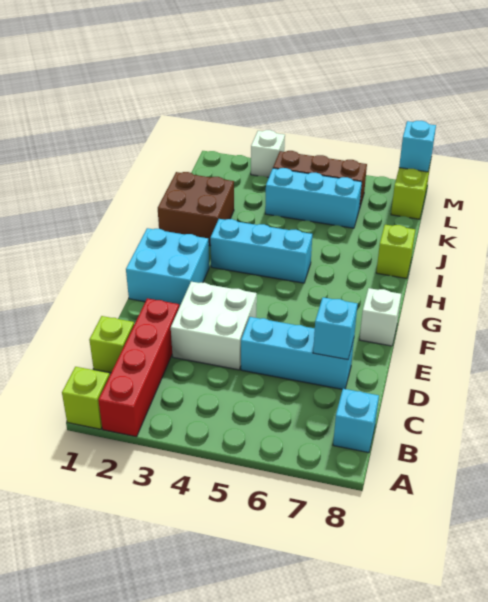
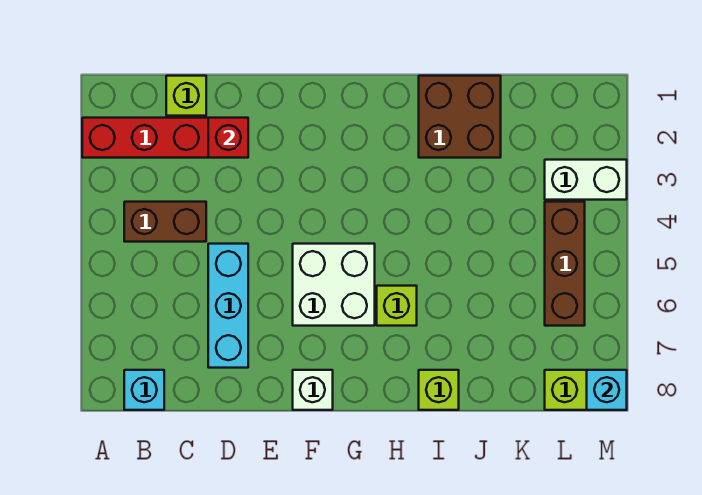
lime brick A1 level 1 -> lime brick H6 level 1
none -> brown brick B4:C4 level 1
none -> red brick D2 level 2
white brick D3:E4 level 1 -> white brick F5:G6 level 1
cyan brick D7 level 2 -> none
cyan brick F1:G2 level 1 -> none
cyan brick H3:H5 level 1 -> none
cyan brick K4:K6 level 1 -> none
white brick M3 level 1 -> white brick L3:M3 level 1

